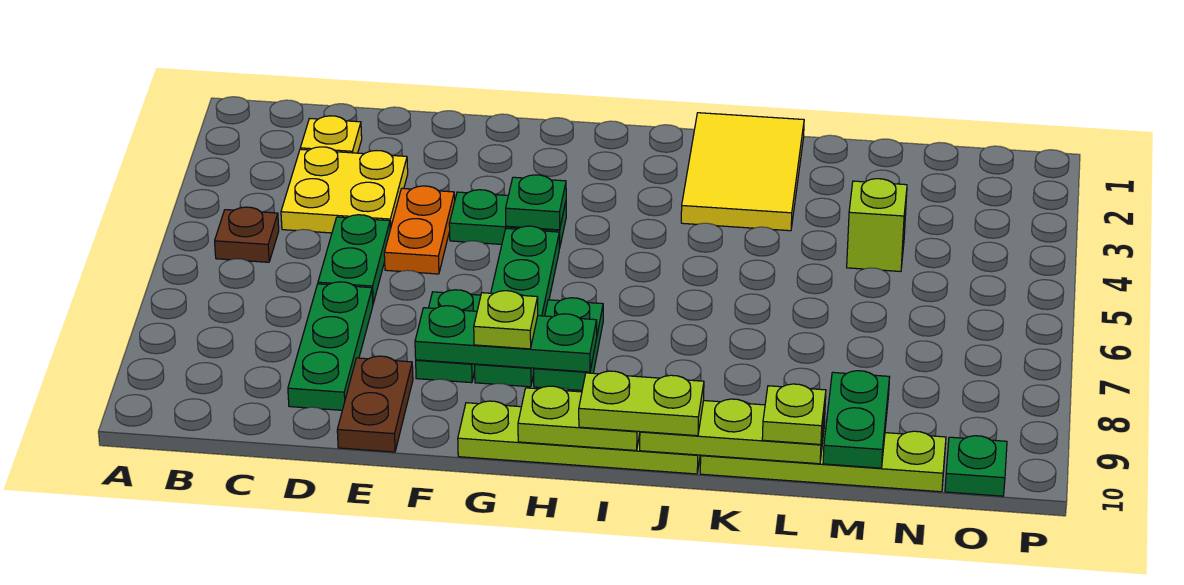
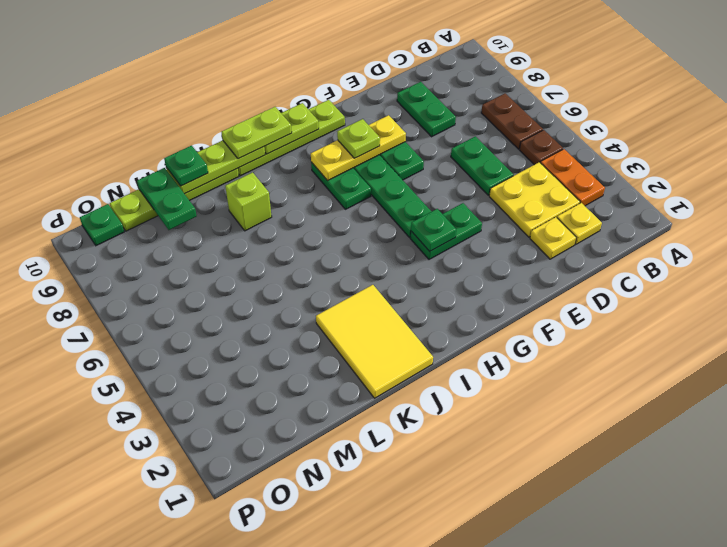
none -> yellow plate D2 level 1
green plate D7:D9 level 1 -> green plate D8:D9 level 1
orange plate E4:E5 level 1 -> orange plate B3:B4 level 1
brown plate E9:E10 level 1 -> brown plate B6:B7 level 1
green plate F8:H8 level 2 -> yellow plate F8:H8 level 2
lime plate L10 level 3 -> green plate L10 level 3
lime brick M4 level 1 -> lime brick K8 level 1

